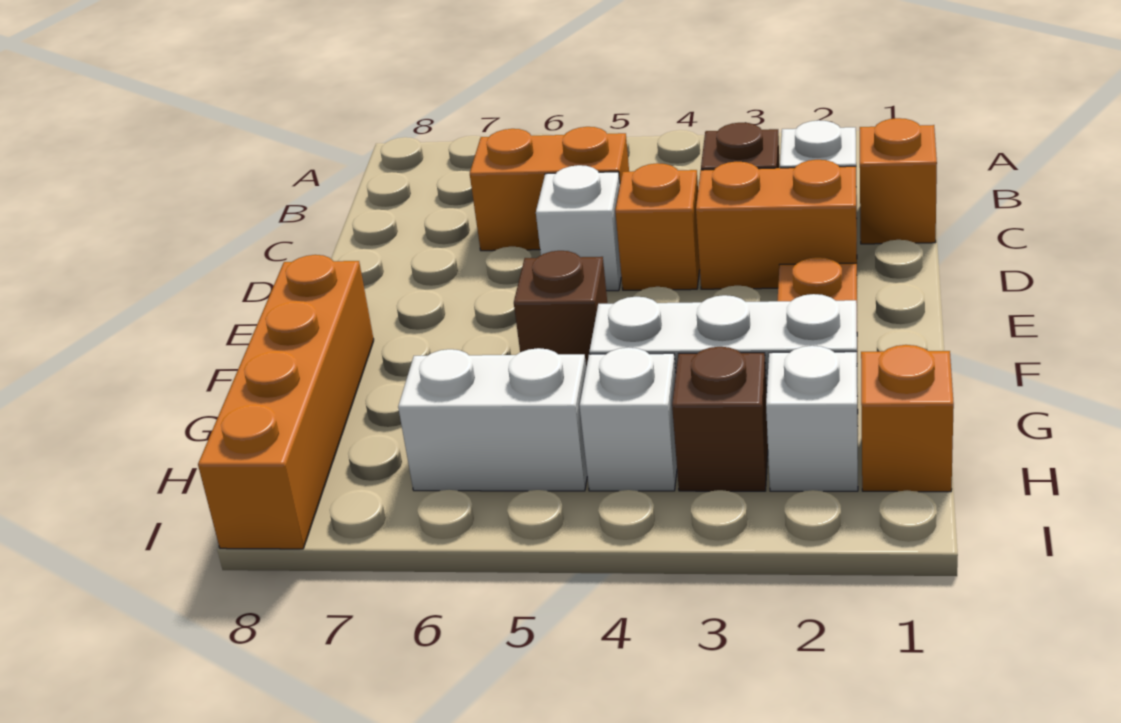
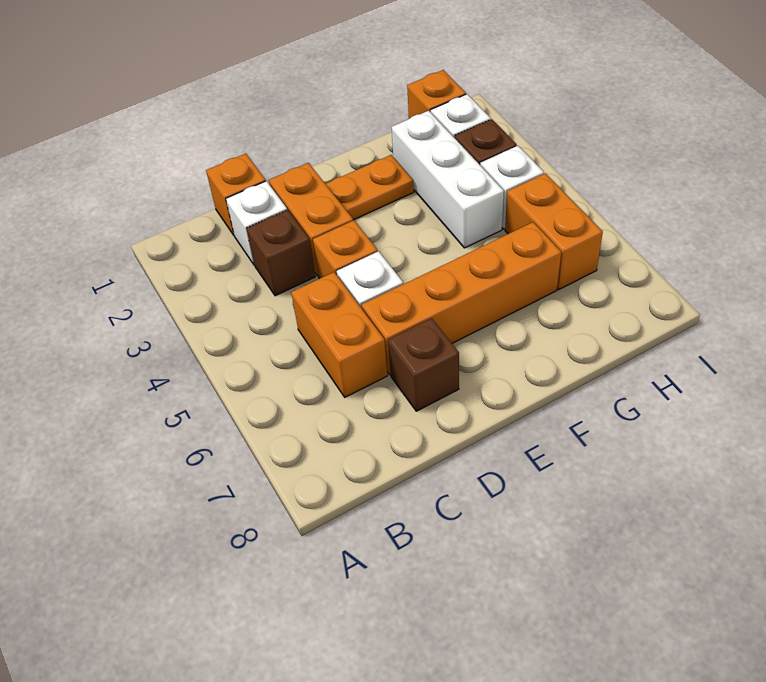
brown brick F5 level 1 -> brown brick D7 level 1
orange brick F8:I8 level 1 -> orange brick D6:G6 level 1
white brick H5:H6 level 1 -> orange brick H5:H6 level 1

